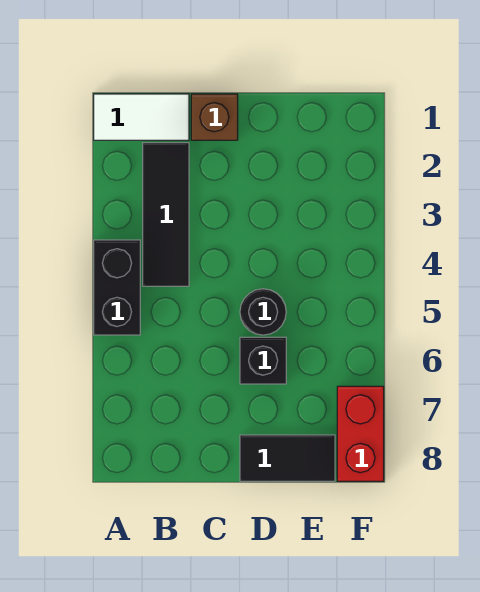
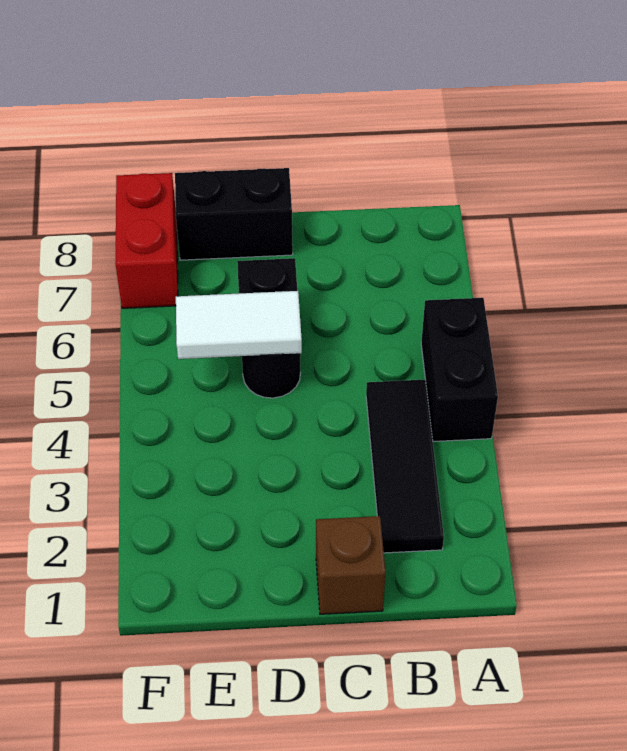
white tile A1:B1 level 1 -> white tile D5:E5 level 2
black tile D8:E8 level 1 -> black brick D8:E8 level 1

